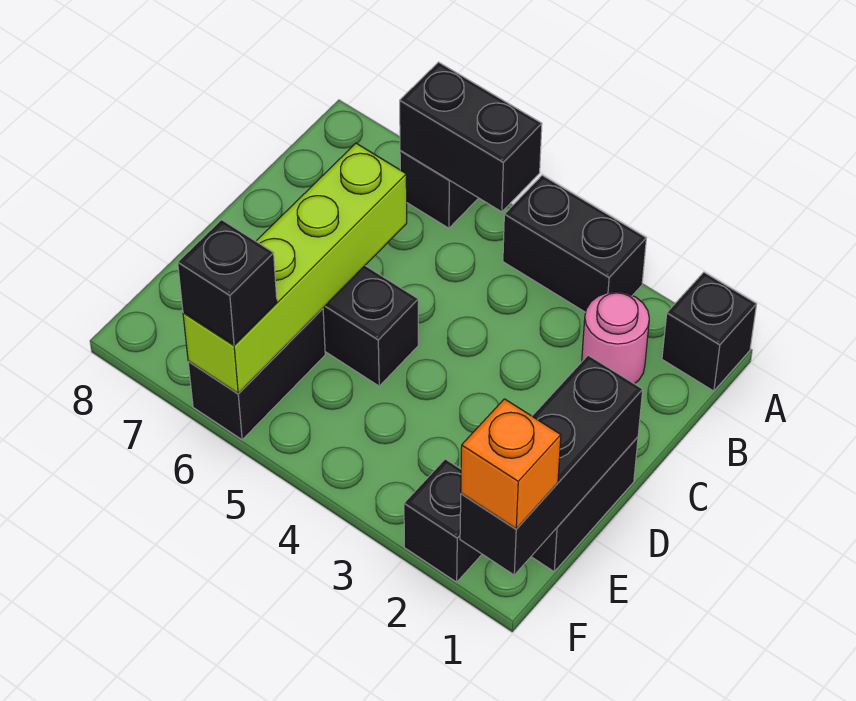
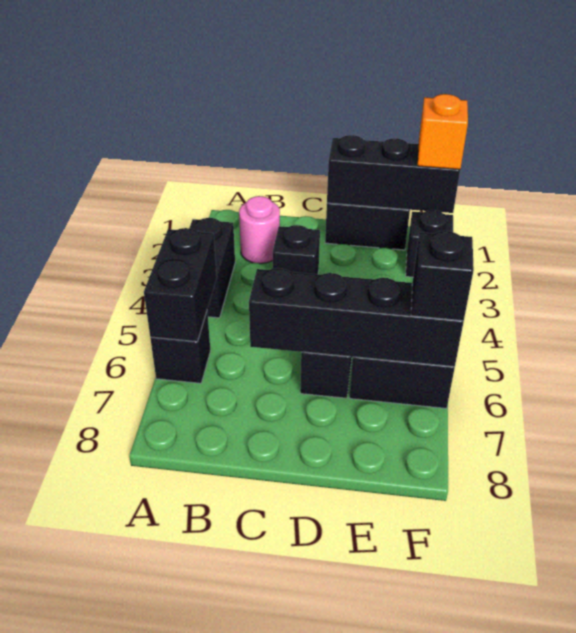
black brick A1 level 1 -> black brick C3 level 1
lime brick C6:F6 level 2 -> black brick C6:F6 level 2

